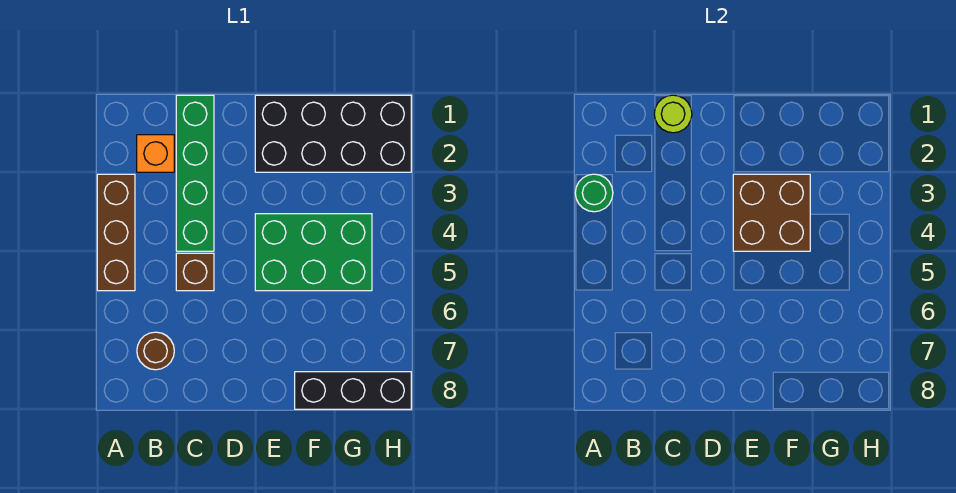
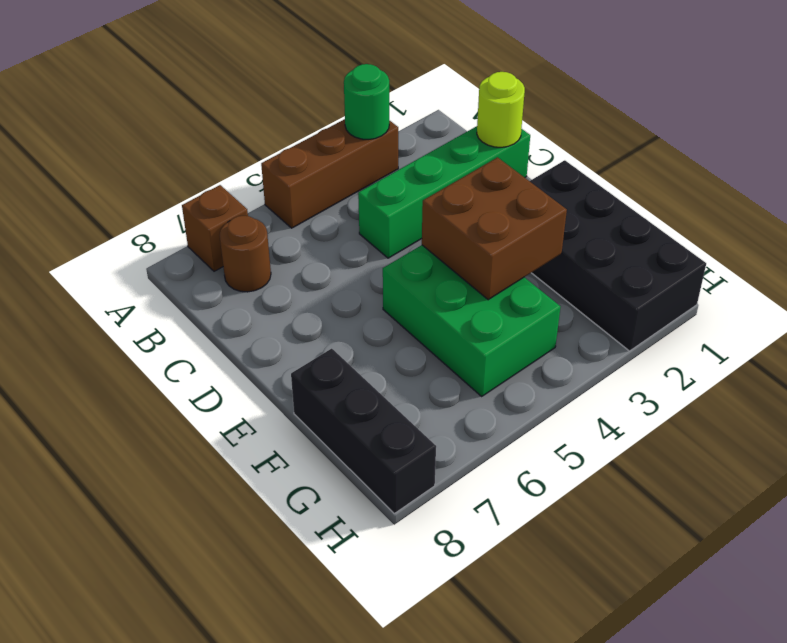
orange brick B2 level 1 -> none
brown brick C5 level 1 -> brown brick A7 level 1

